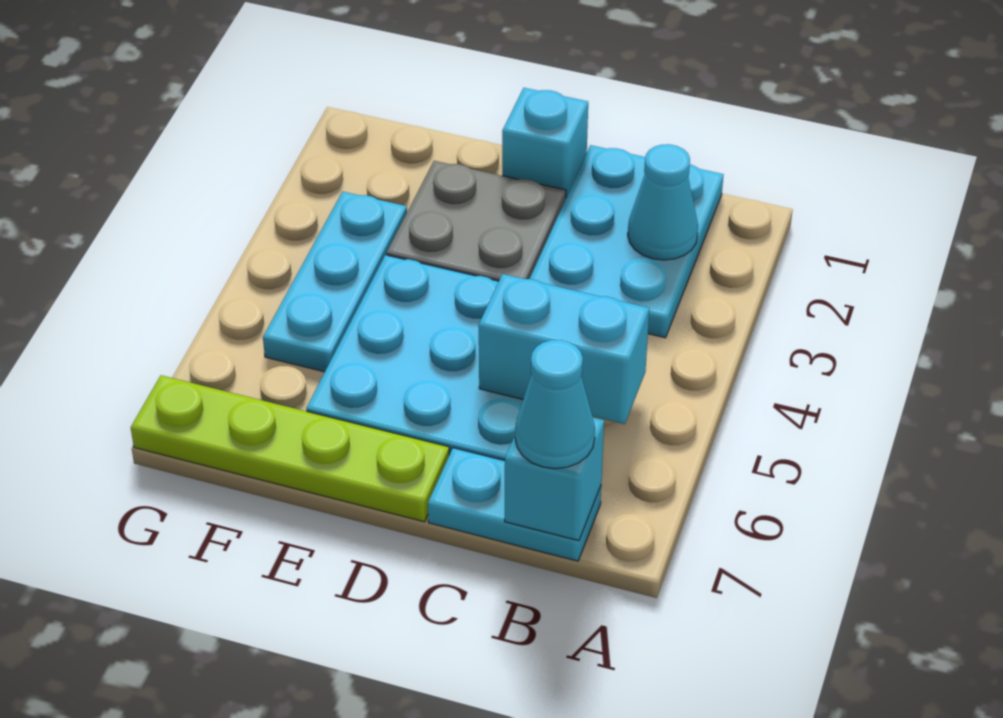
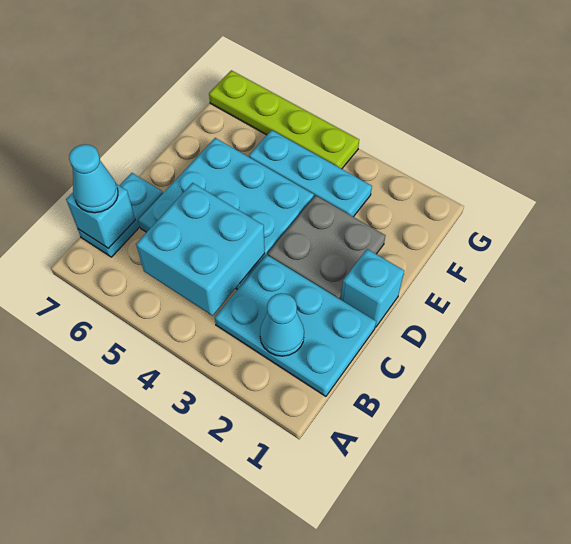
cyan brick B5:C5 level 2 -> cyan brick B4:C5 level 2
lime plate D7:G7 level 1 -> lime plate G4:G7 level 1

